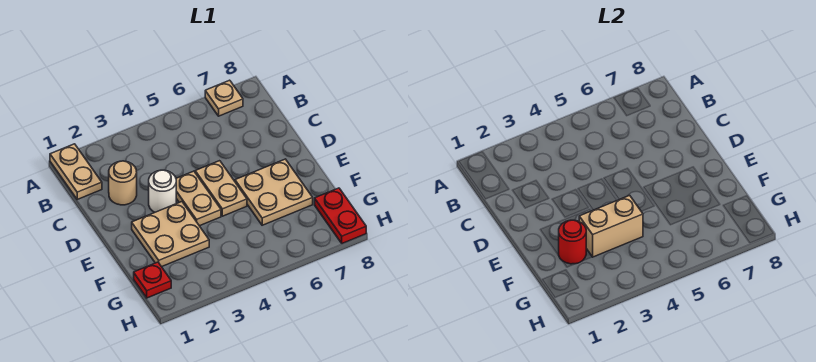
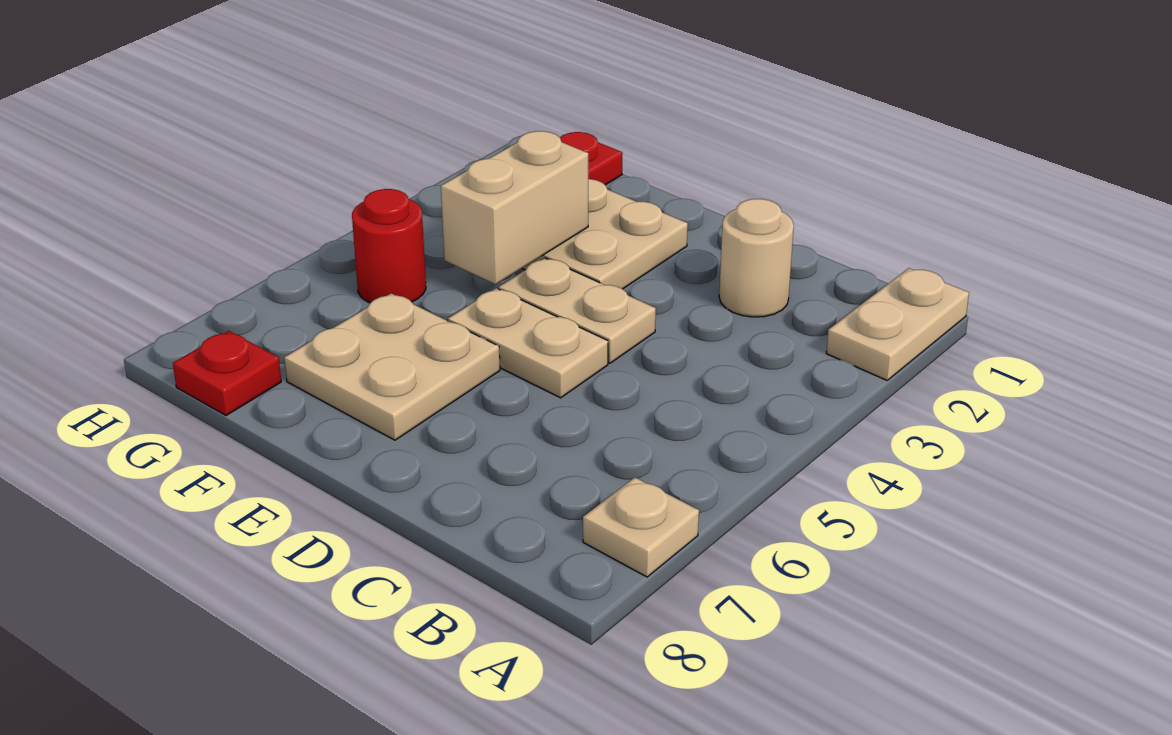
tan plate A1:B1 level 1 -> tan plate A1:A2 level 1
white round brick D3 level 1 -> none
red round brick F2 level 2 -> red round brick G5 level 1
red plate G8:H8 level 1 -> red plate G8 level 1

